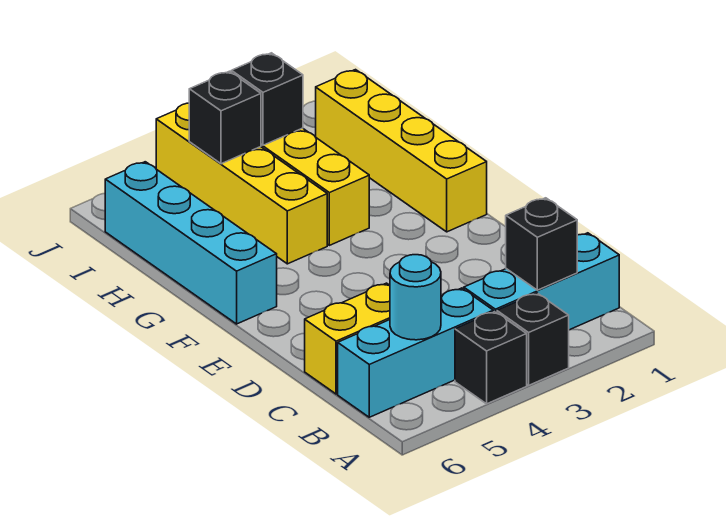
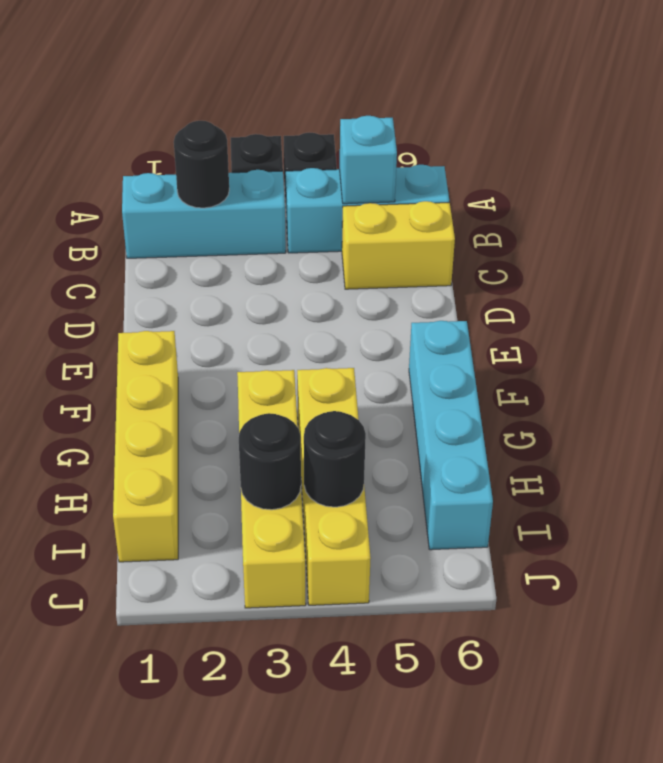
black brick B2 level 2 -> black round brick B2 level 2
cyan round brick B5 level 2 -> cyan brick B5 level 2
black brick I3 level 2 -> black round brick I3 level 2
black brick I4 level 2 -> black round brick I4 level 2

